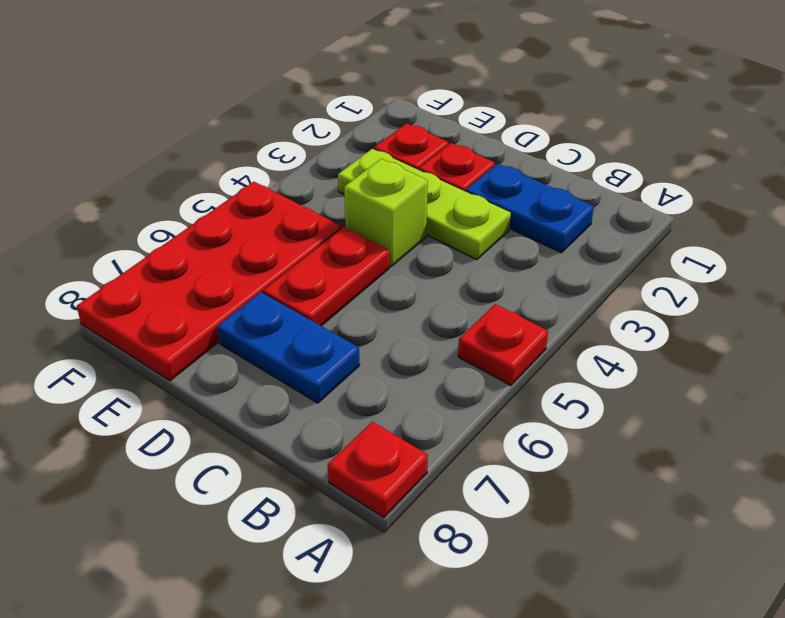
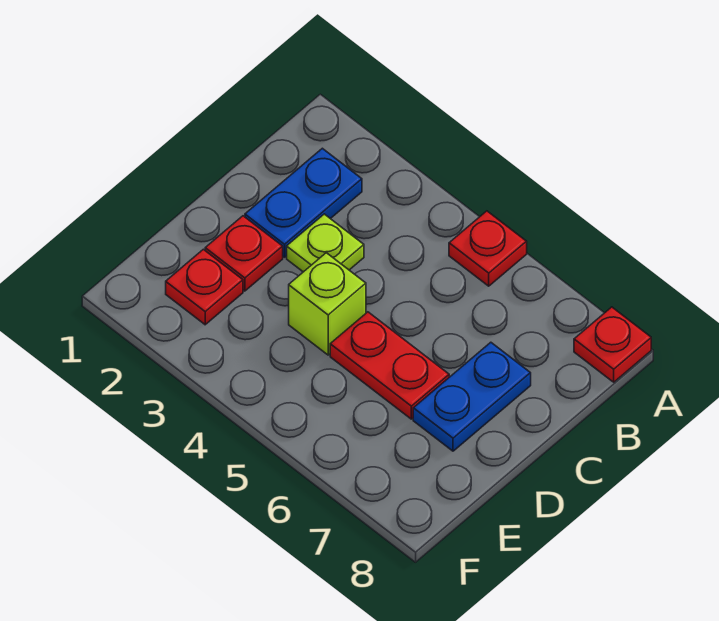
lime plate C3:E3 level 1 -> lime plate C3 level 1
red plate E5:F8 level 1 -> none

